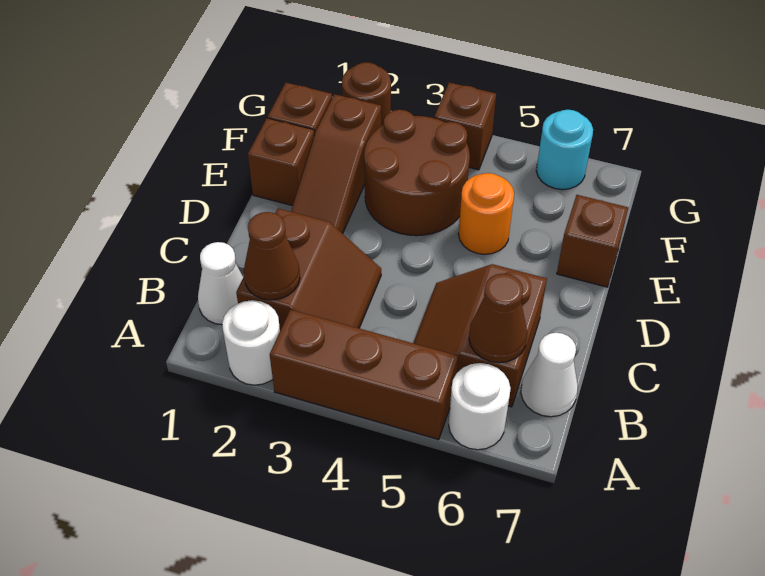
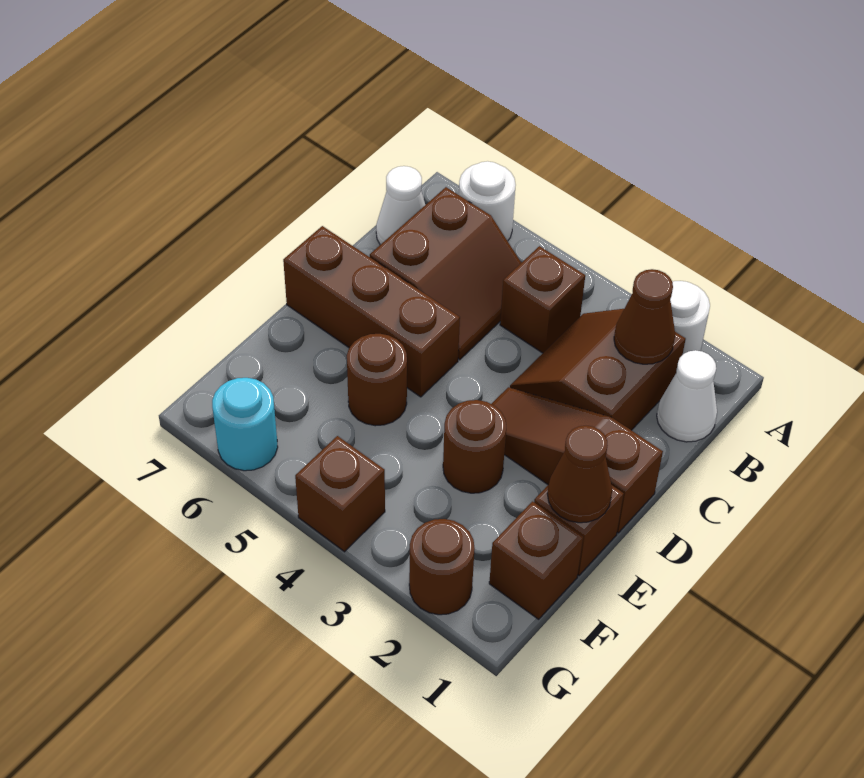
brown brick A3:A5 level 1 -> brown brick D5:D7 level 1
brown cone B6 level 2 -> brown cone E1 level 2
brown slope D2:F2 level 1 top F -> brown slope D1:D3 level 1 top 1
brown round brick E3:F4 level 1 -> brown round brick E3 level 1
orange round brick E5 level 1 -> brown round brick E5 level 1
brown brick E7 level 1 -> brown brick B4 level 1

